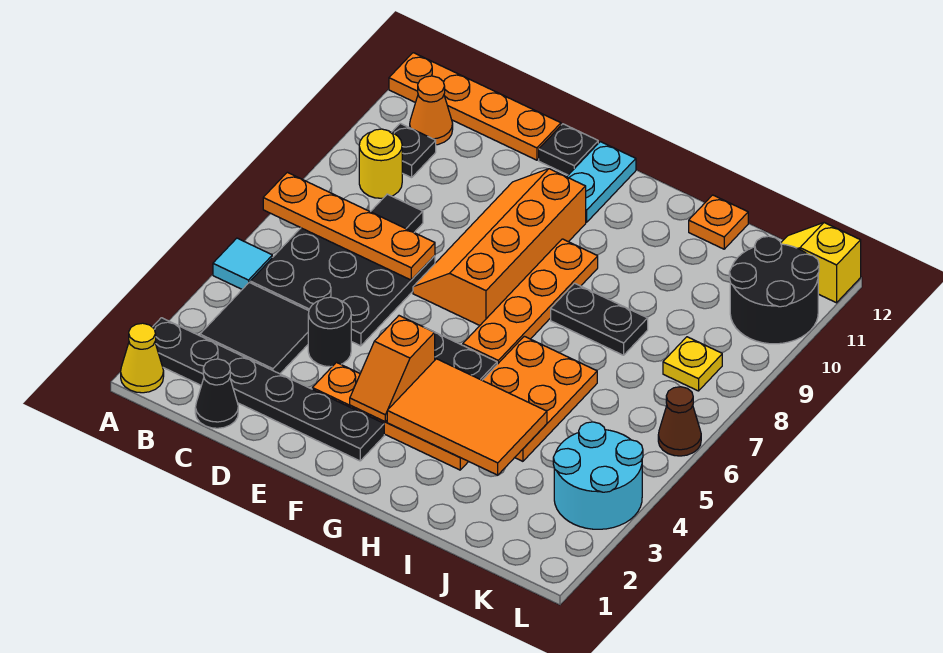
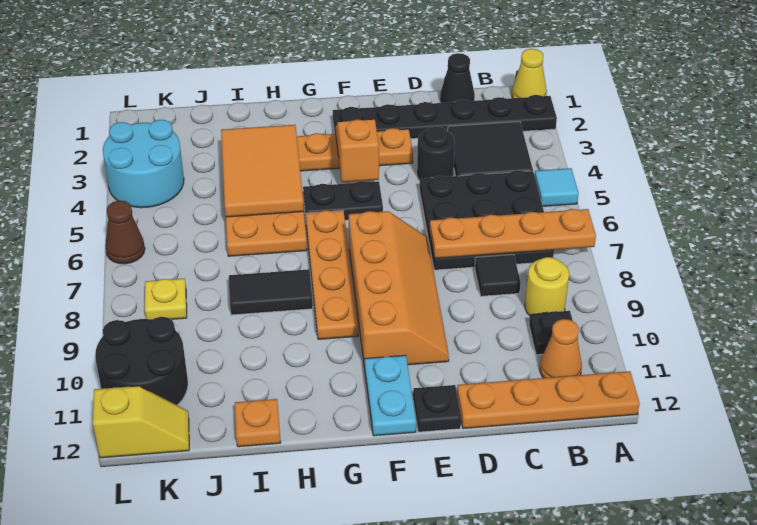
orange tile G3:I4 level 2 -> orange tile H3:I5 level 2
black plate H8:I8 level 1 -> black tile H8:I8 level 1

